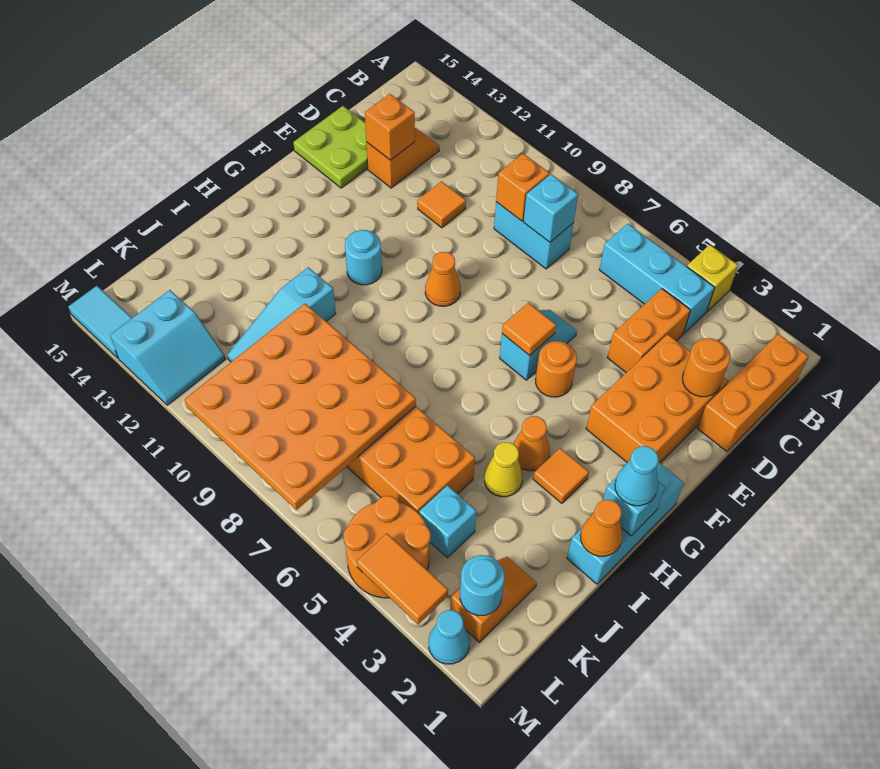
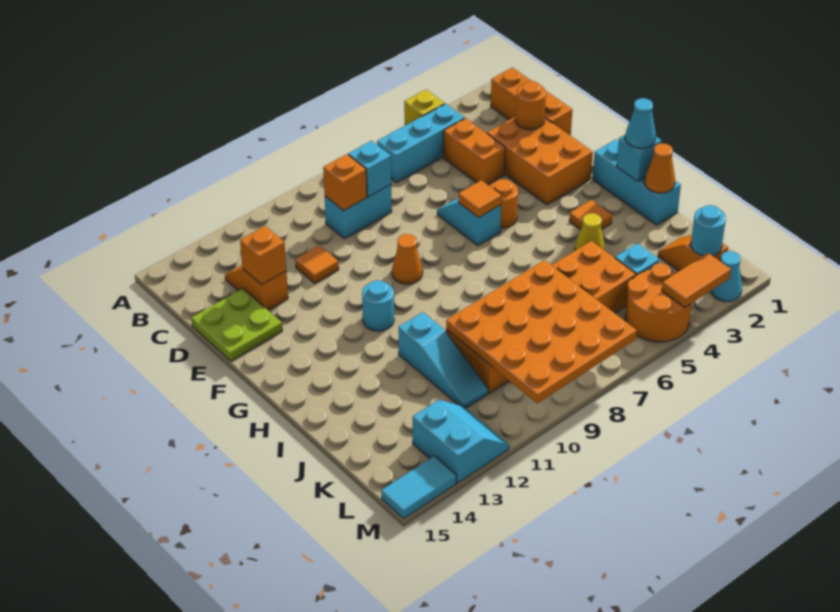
orange cone H4 level 1 -> none

